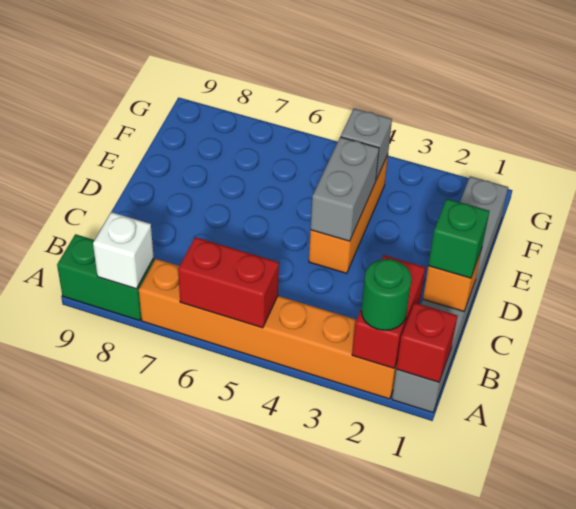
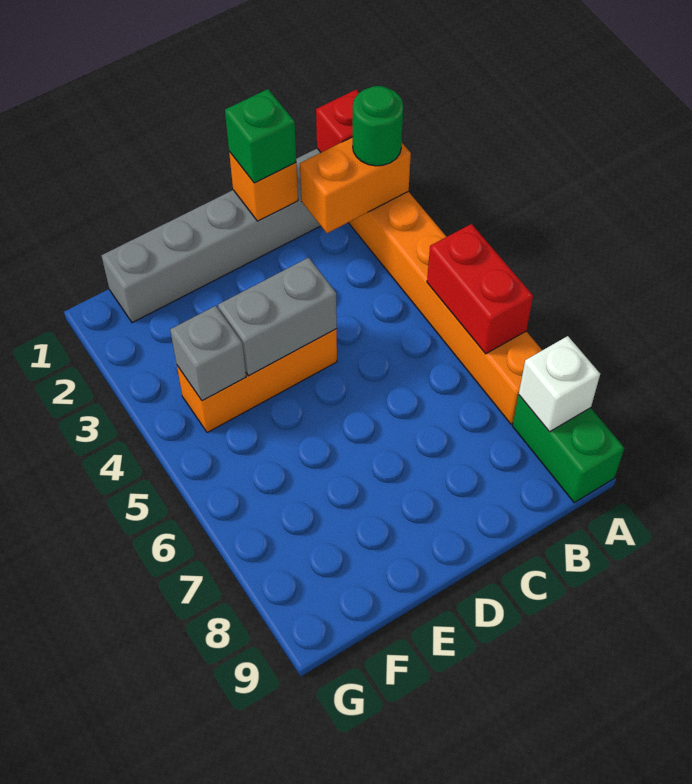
red brick A2:B2 level 2 -> orange brick A2:B2 level 2

